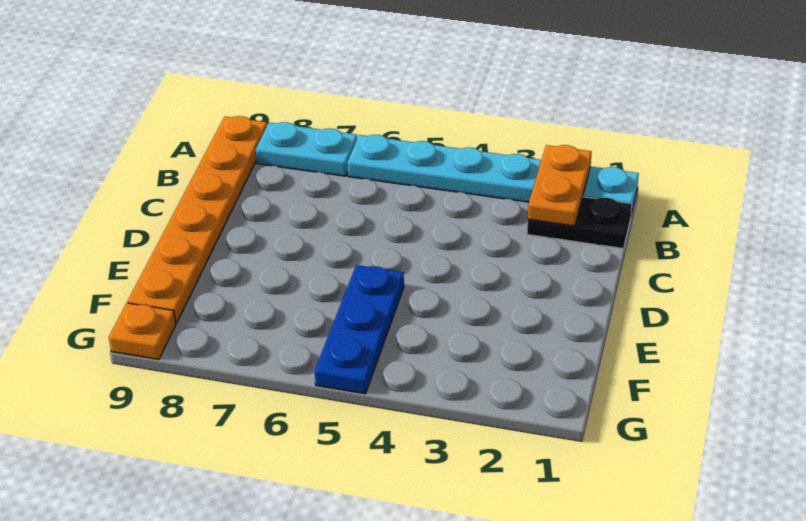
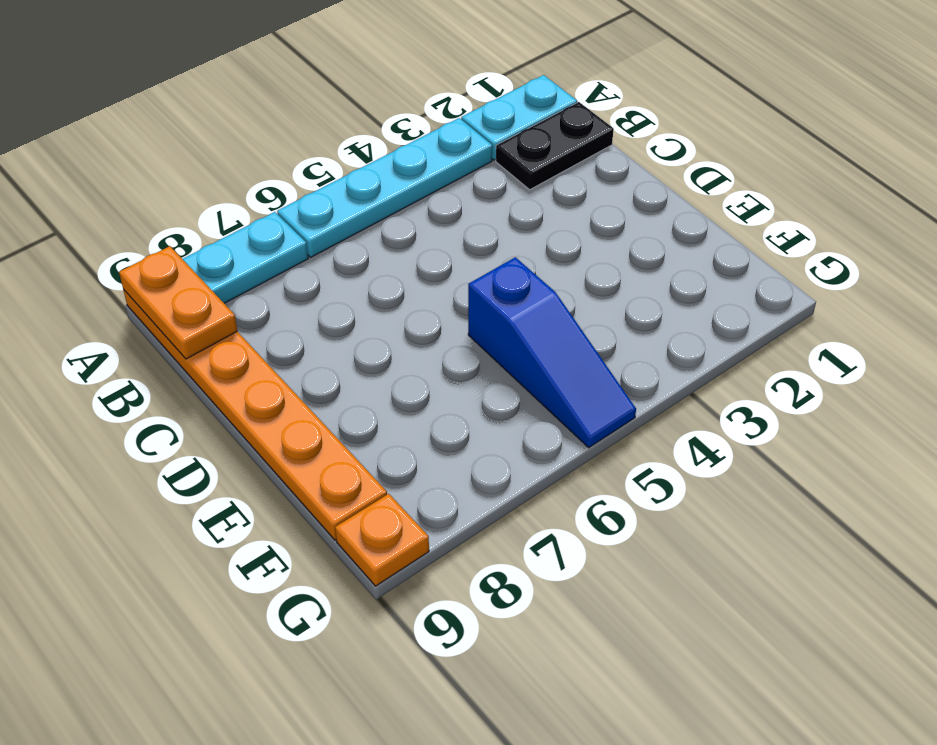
orange plate A2:B2 level 2 -> orange plate A9:B9 level 2
blue plate E5:G5 level 1 -> blue slope E5:G5 level 1 top E

